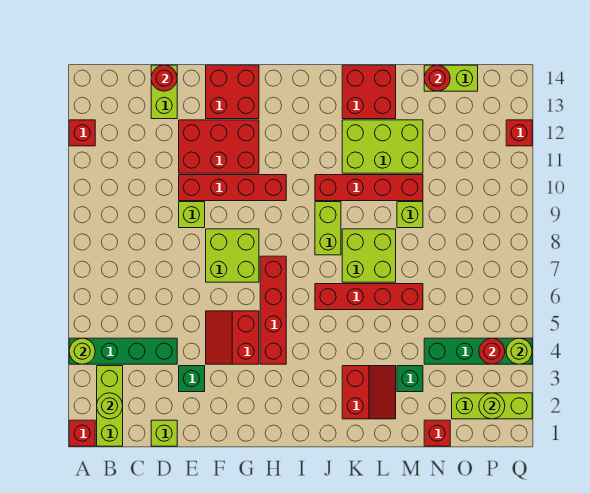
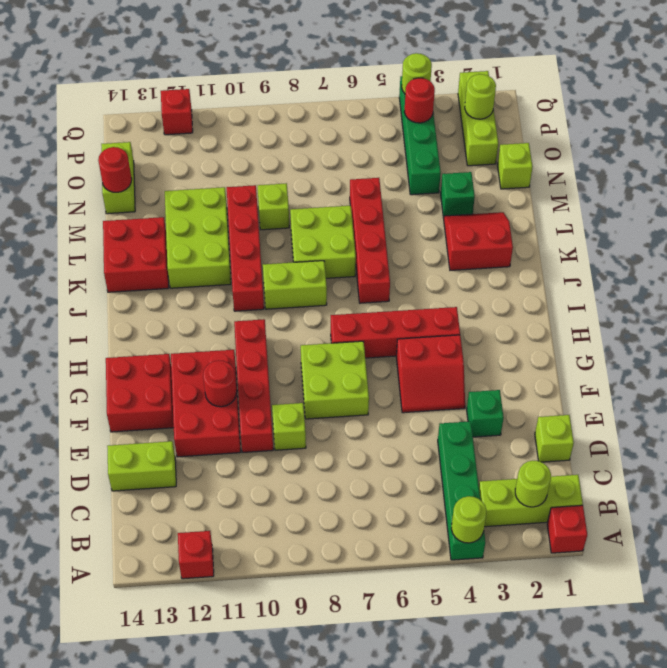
red round brick D14 level 2 -> red round brick F11 level 2
red brick N1 level 1 -> lime brick N1 level 1

